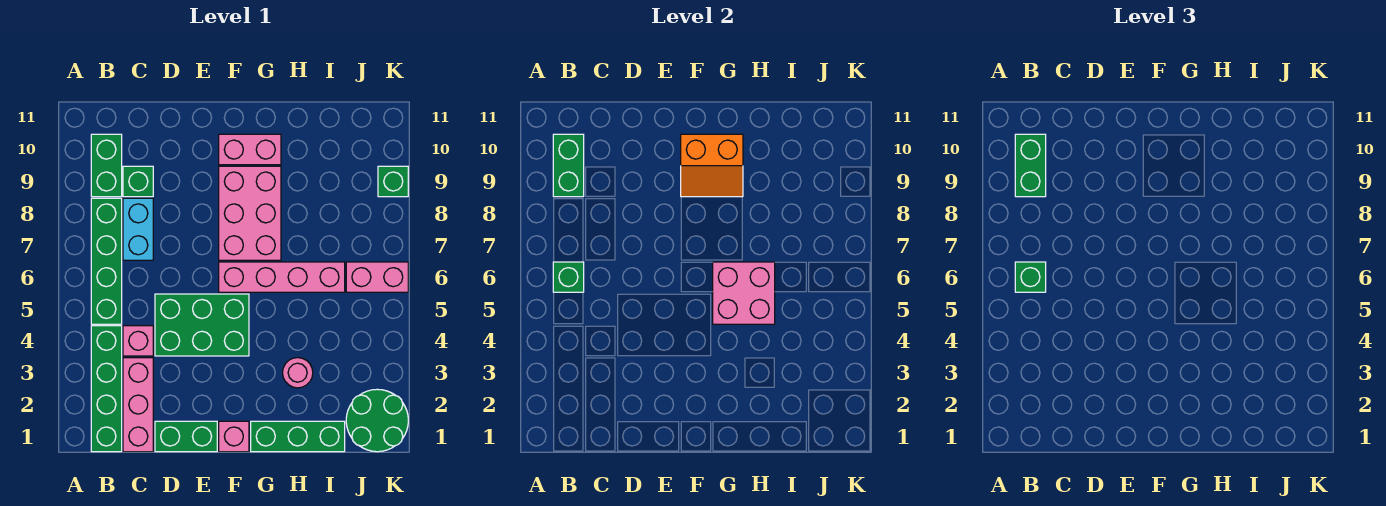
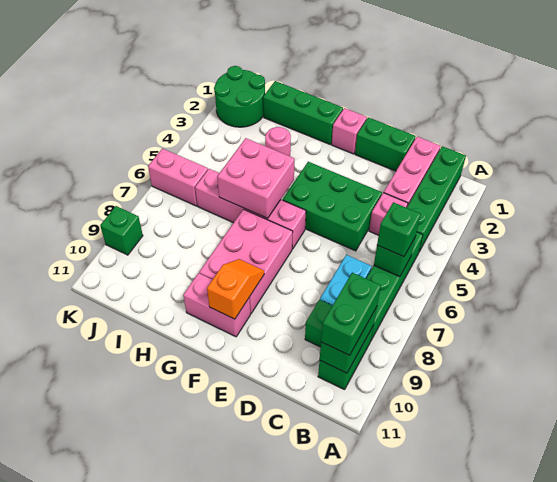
orange slope F9:G10 level 2 top 10 -> orange slope F9:F10 level 2 top 10

